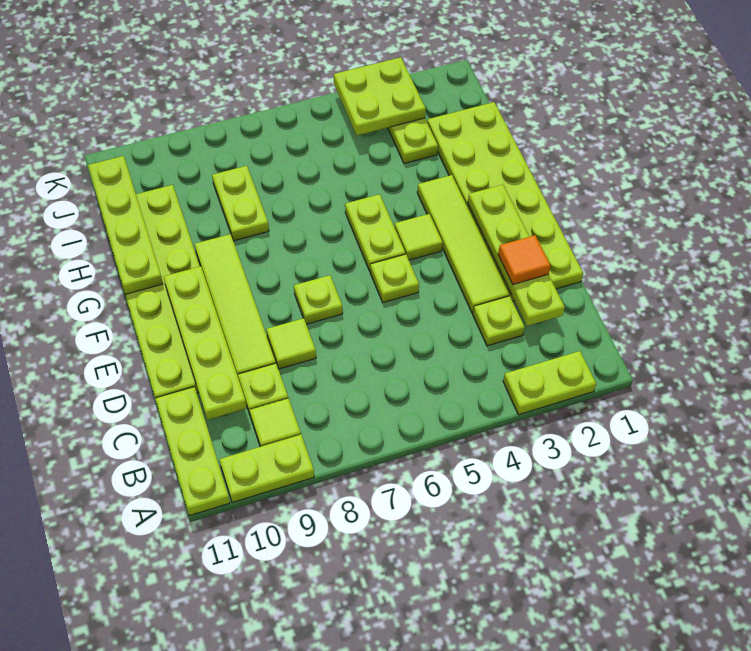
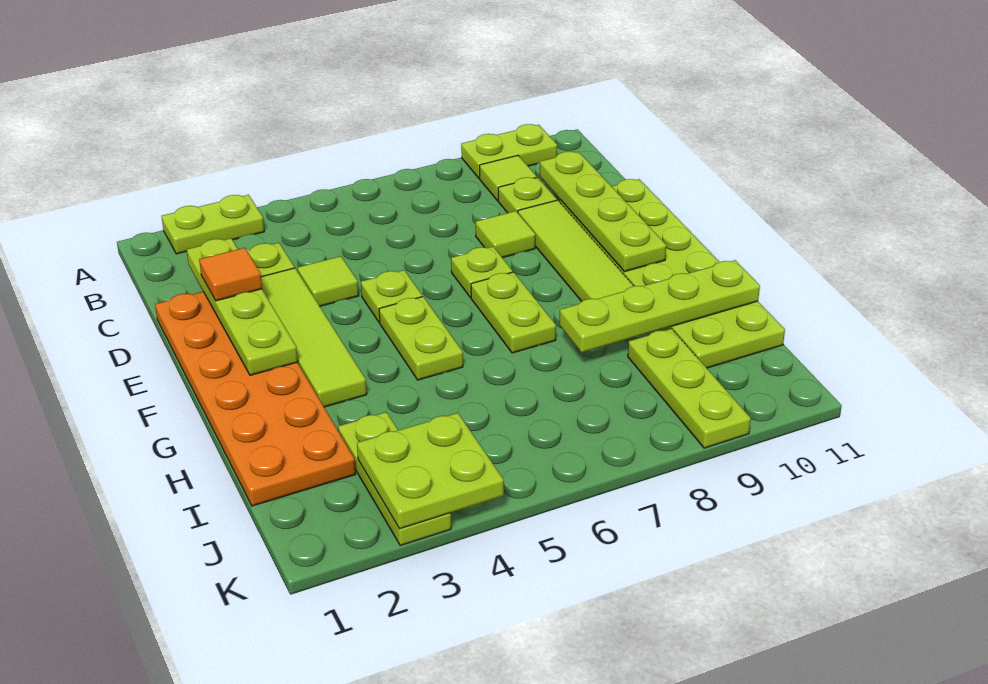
lime plate A11:C11 level 1 -> lime plate I9:K9 level 1
lime plate D1:I2 level 1 -> orange plate D1:I2 level 1
lime tile F4 level 1 -> lime tile D4 level 1
lime plate G11:J11 level 2 -> lime plate H8:H11 level 2
lime plate H8:I8 level 1 -> lime plate F7:G7 level 1

